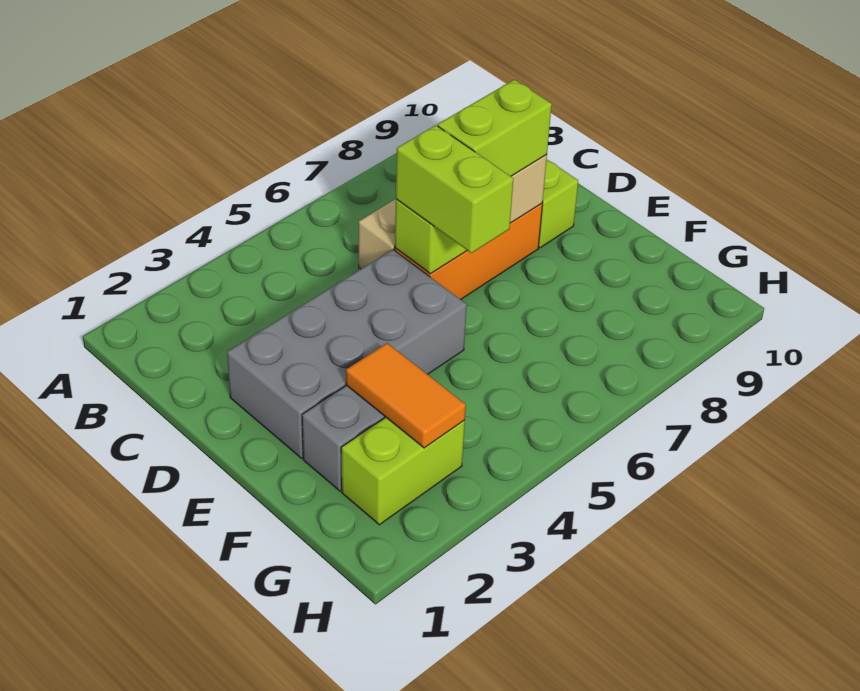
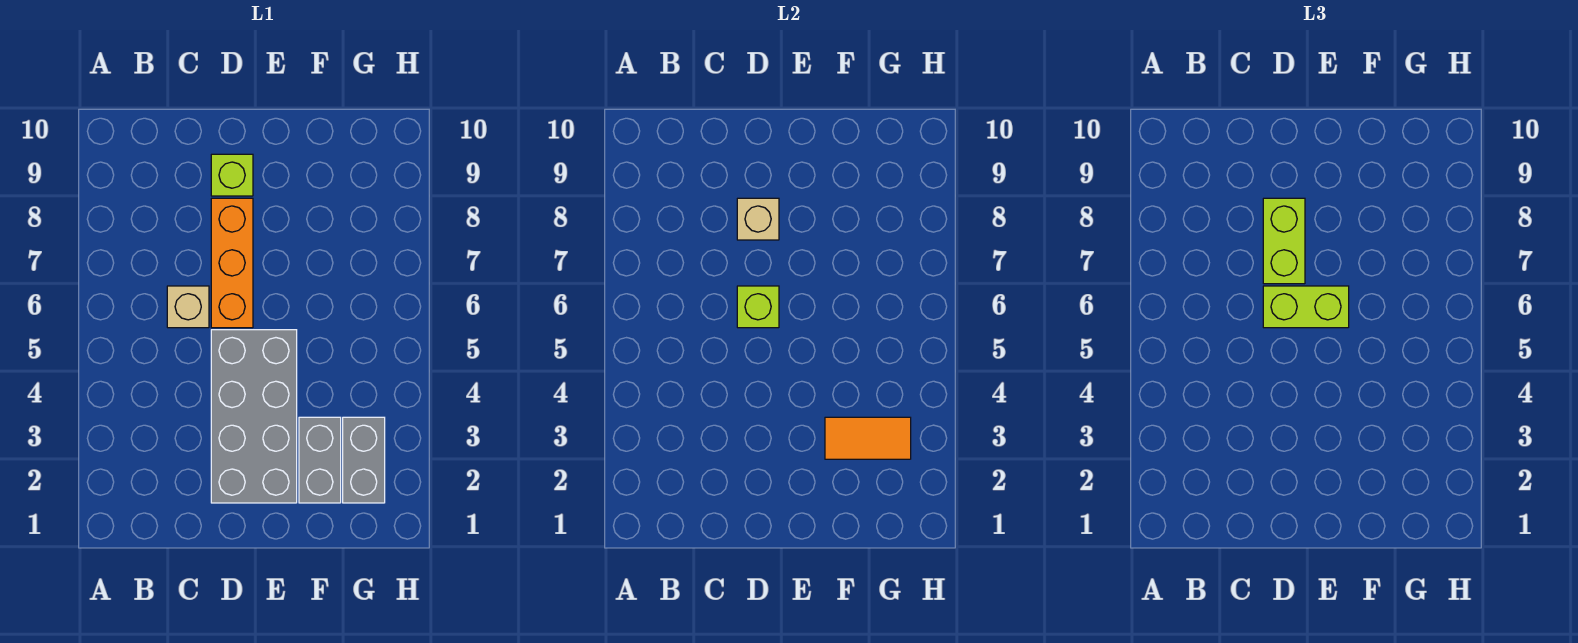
lime brick G2:G3 level 1 -> grey brick G2:G3 level 1

